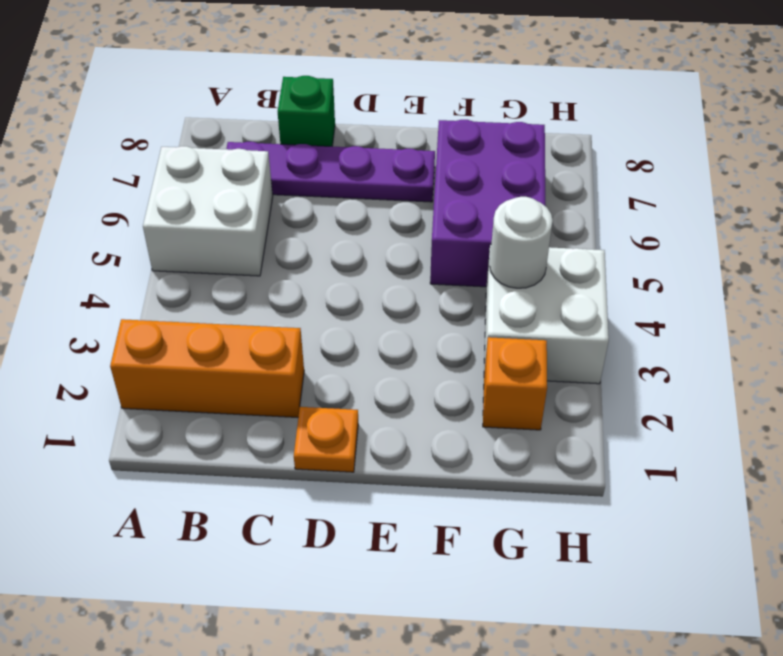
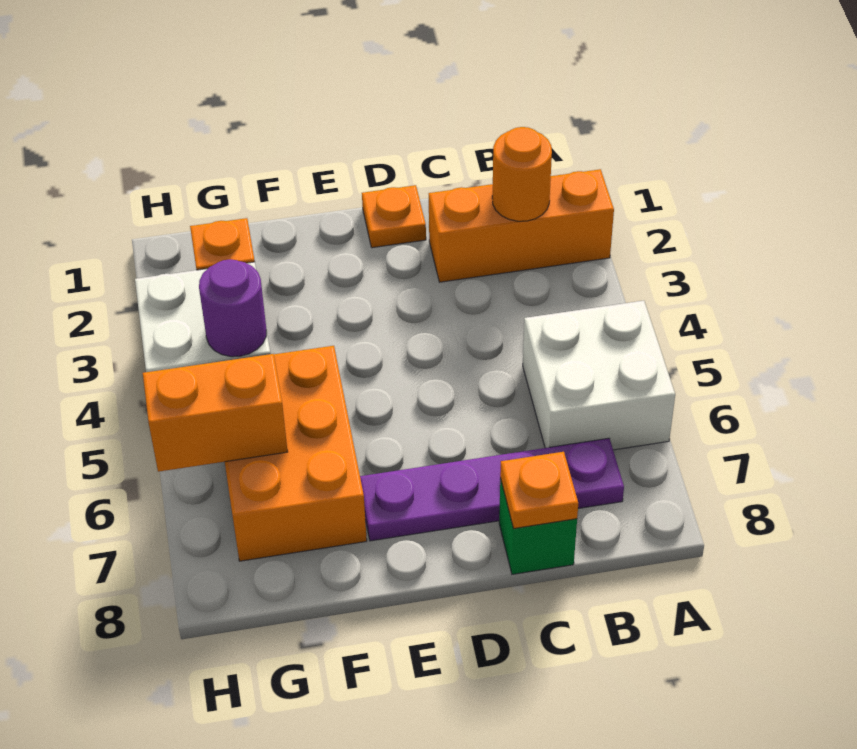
none -> orange round brick B2 level 2
none -> orange plate C8 level 2
purple brick F5:G7 level 1 -> orange brick F5:G7 level 1
white round brick G4 level 2 -> purple round brick G4 level 2
none -> orange brick G6:H6 level 2

